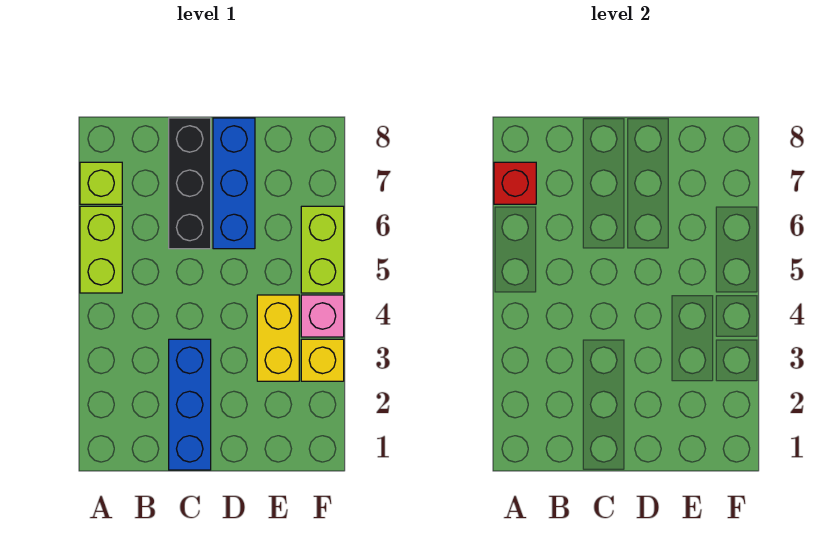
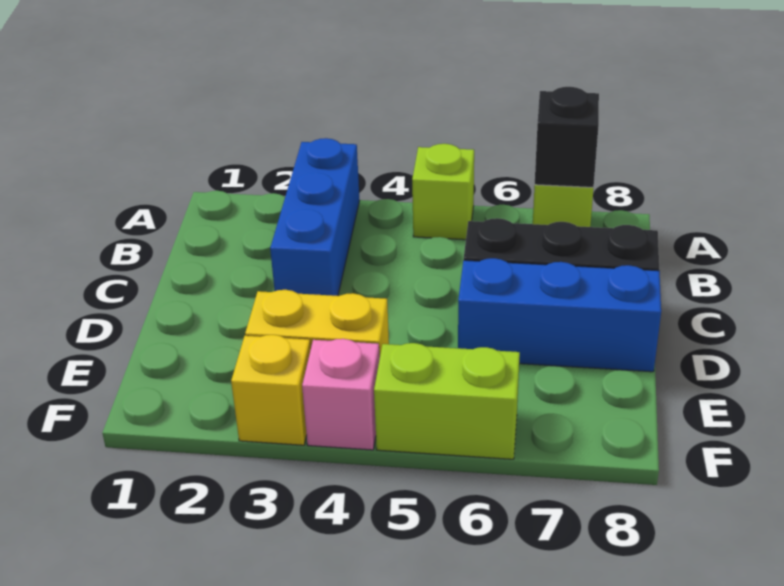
lime brick A5:A6 level 1 -> lime brick A5 level 1
red brick A7 level 2 -> black brick A7 level 2
blue brick C1:C3 level 1 -> blue brick A3:C3 level 1

